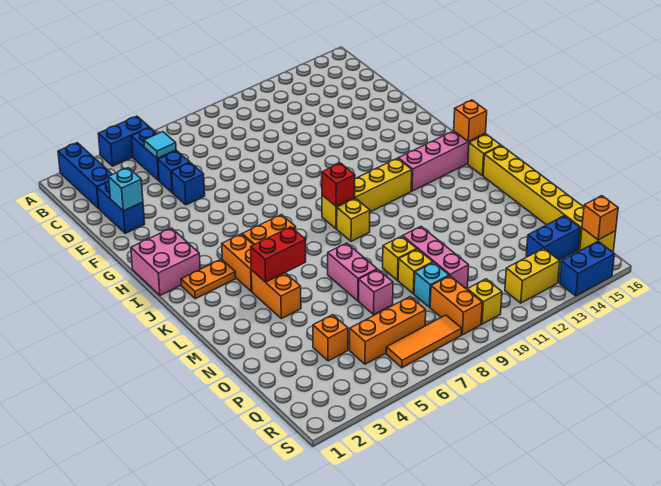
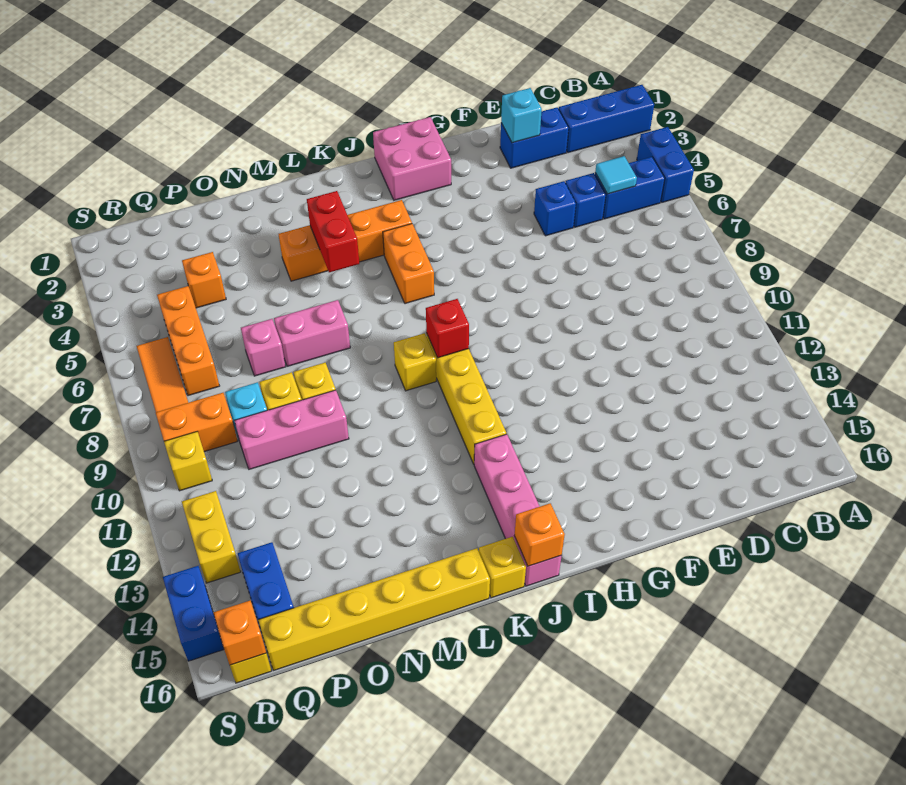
orange plate J2:J3 level 1 -> none

